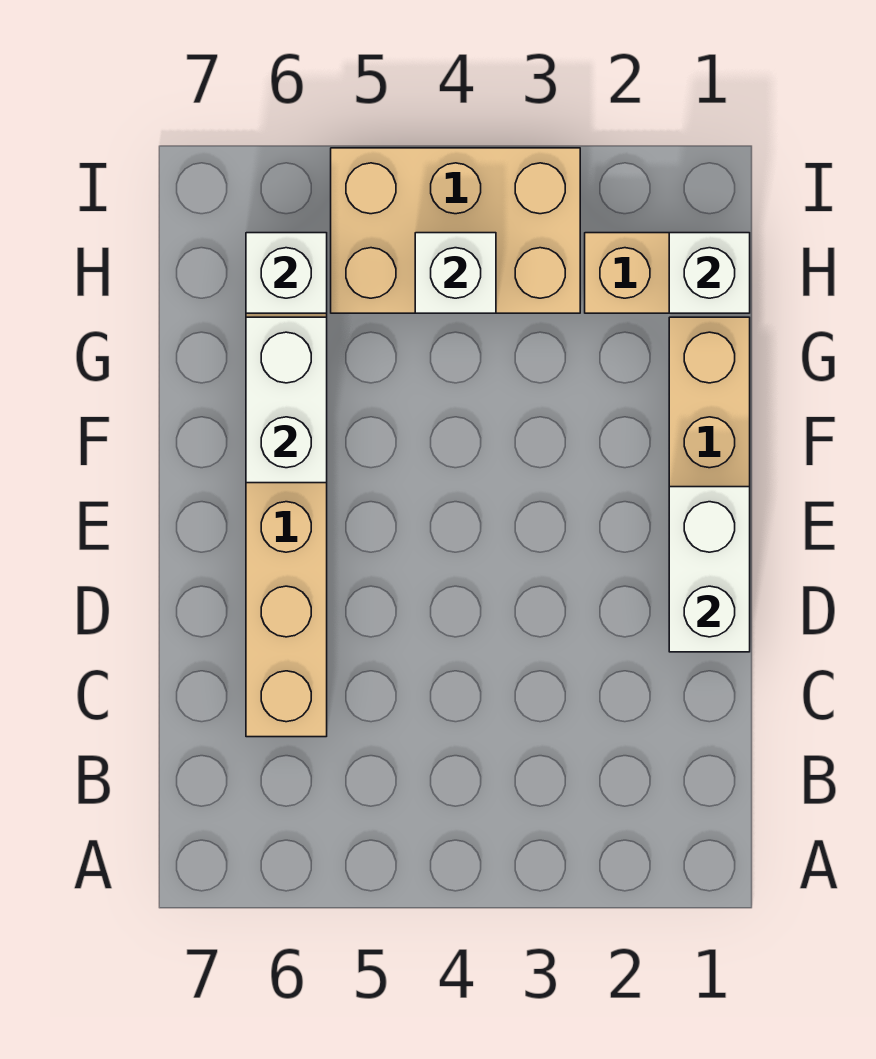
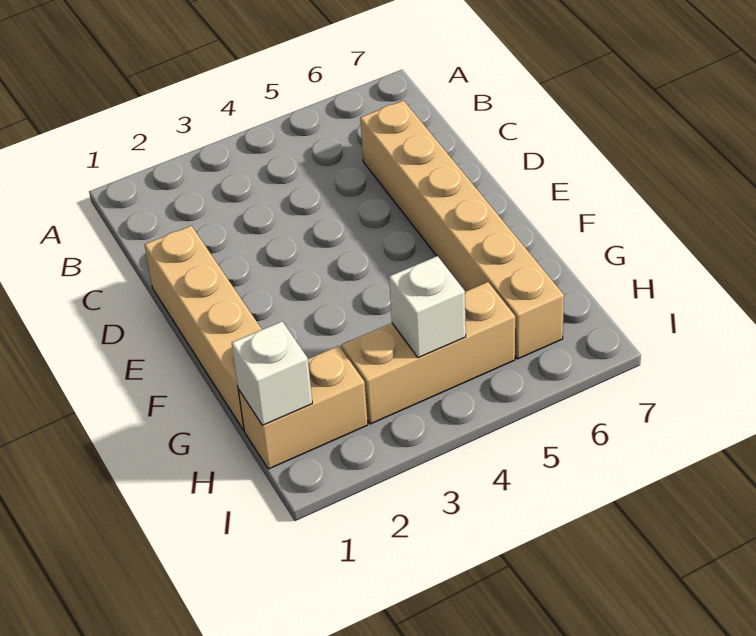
white brick D1:E1 level 2 -> none
white brick F6:G6 level 2 -> none
tan brick H3:I5 level 1 -> tan brick H3:H5 level 1
white brick H6 level 2 -> none

